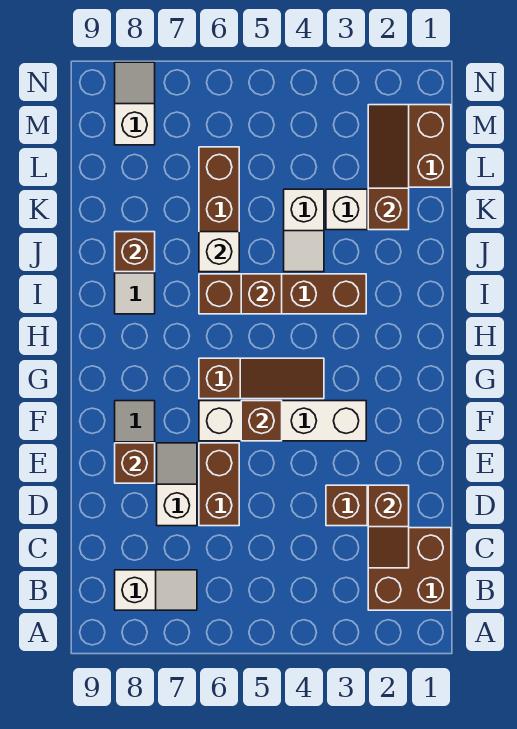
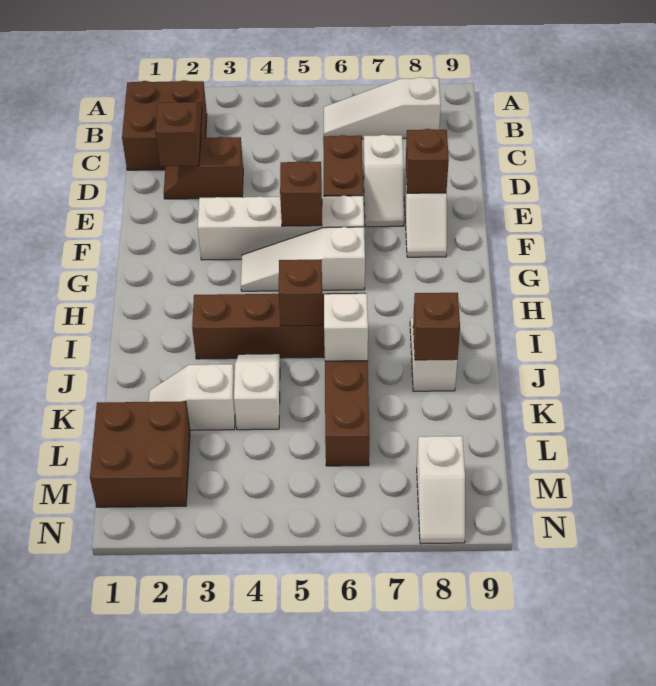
white slope B7:B8 level 1 top 8 -> white slope B6:B8 level 1 top 8
brown slope G4:G6 level 1 top 6 -> white slope G4:G6 level 1 top 6
brown slope K2:M2 level 2 top K -> none

